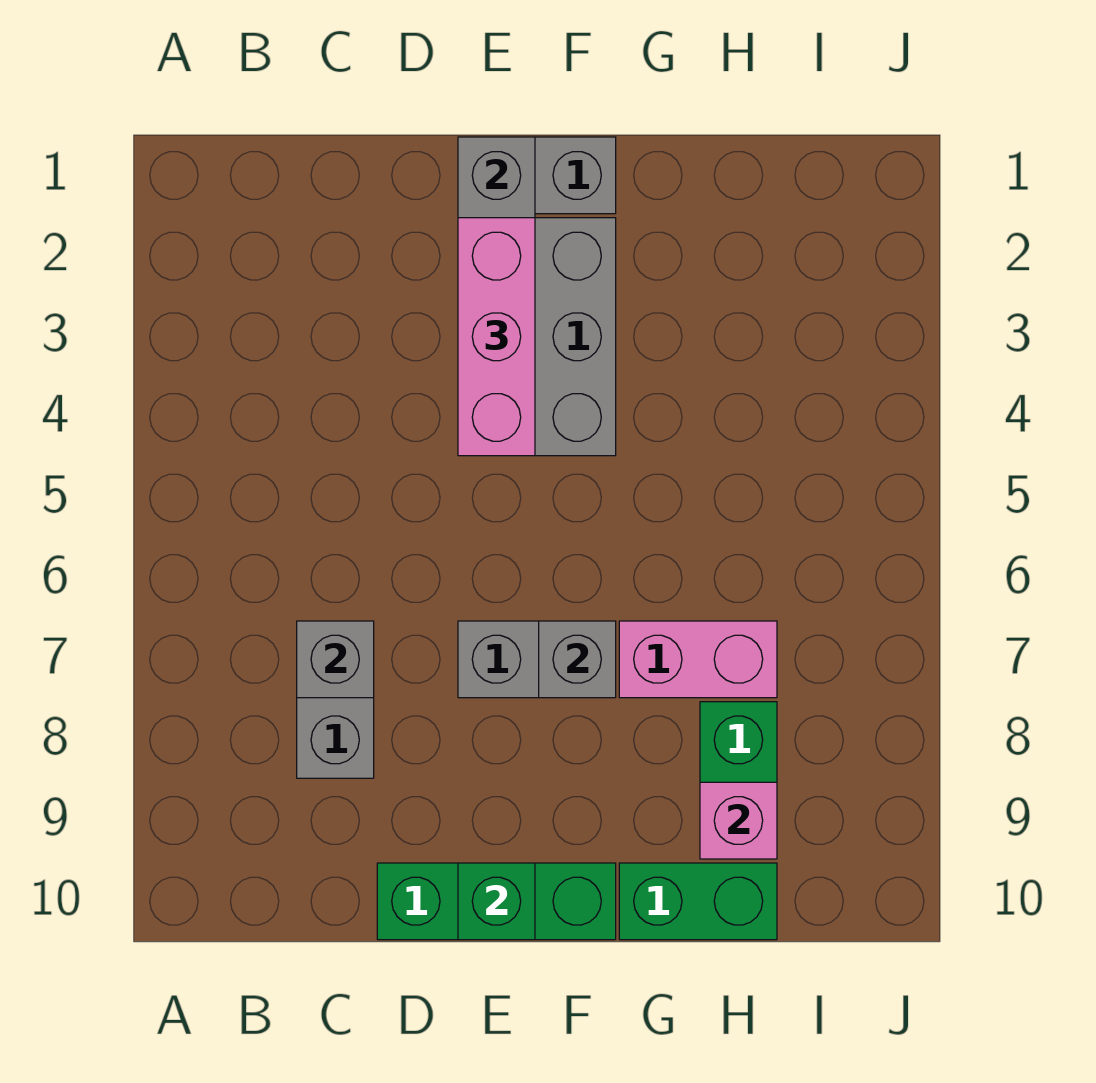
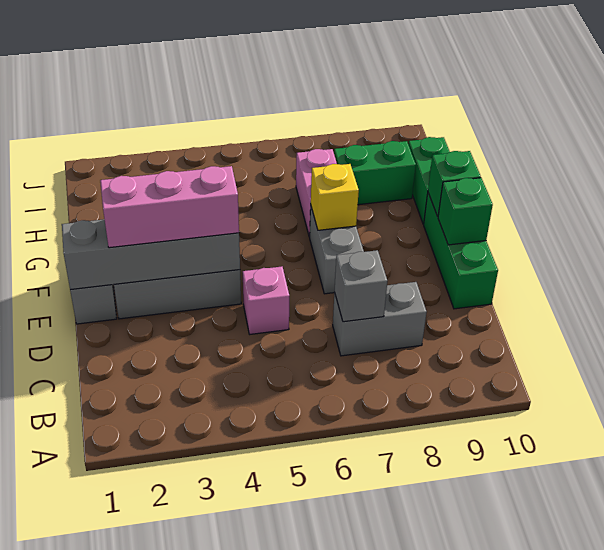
grey brick F7 level 2 -> yellow brick F7 level 2
none -> green brick F10 level 2
pink brick H9 level 2 -> pink brick D5 level 1

